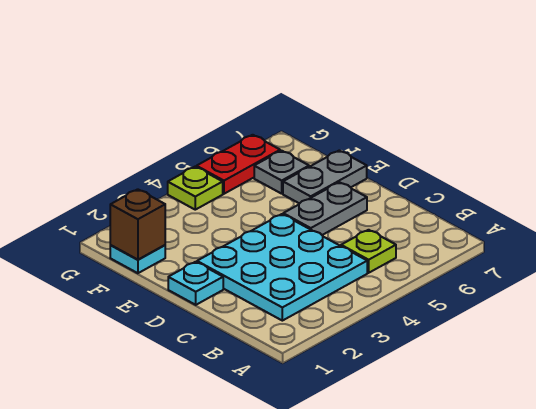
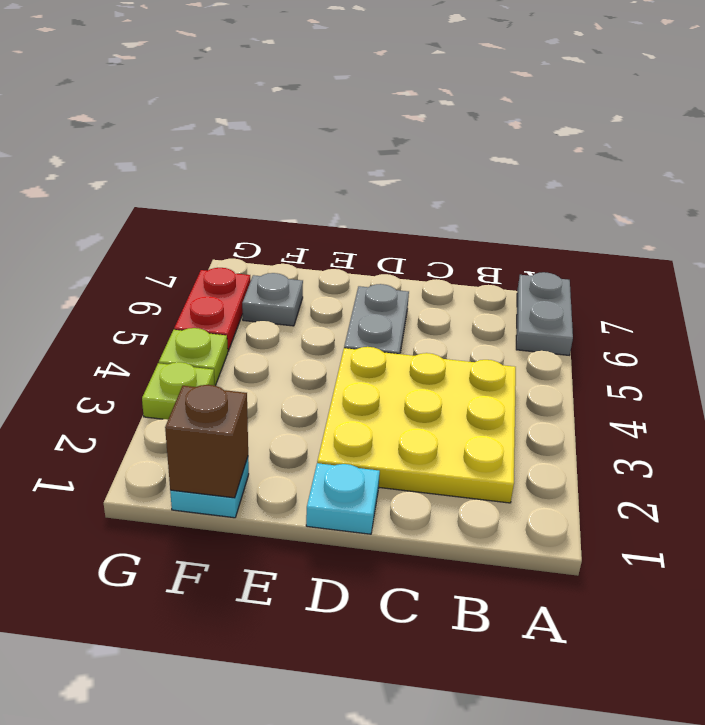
cyan plate B2:D4 level 1 -> yellow plate B2:D4 level 1
lime plate B5 level 1 -> lime plate G3 level 1
grey plate E6:E7 level 1 -> grey plate A6:A7 level 1

